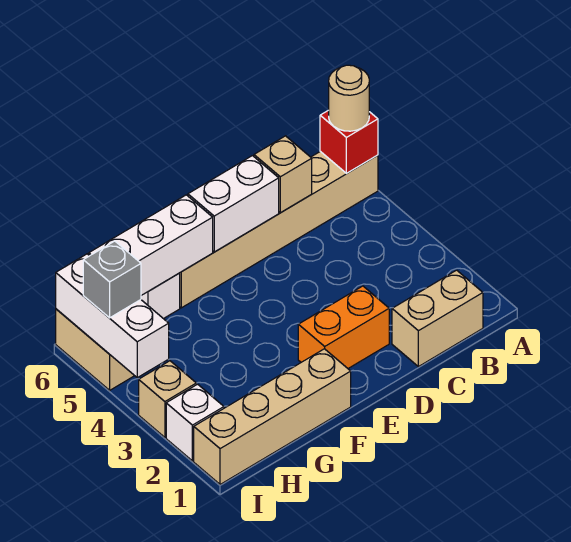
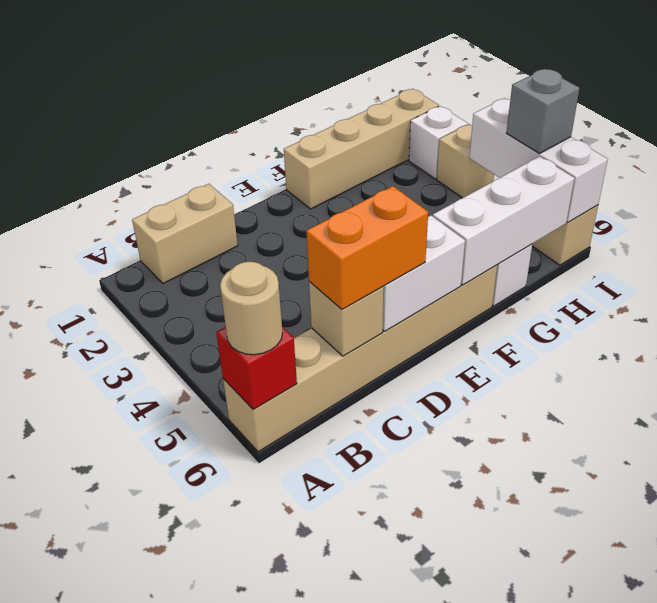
orange brick D2:E2 level 1 -> orange brick C6:D6 level 3

